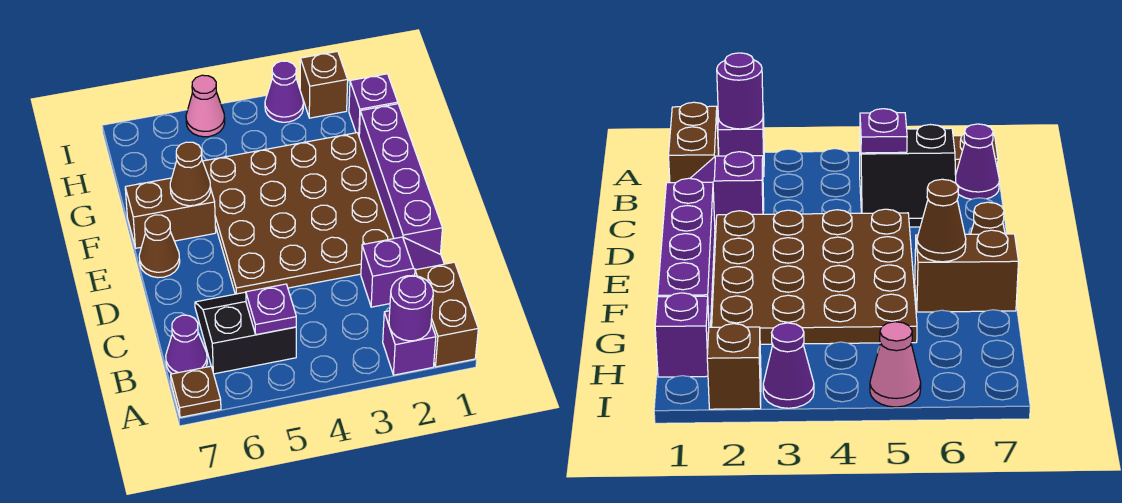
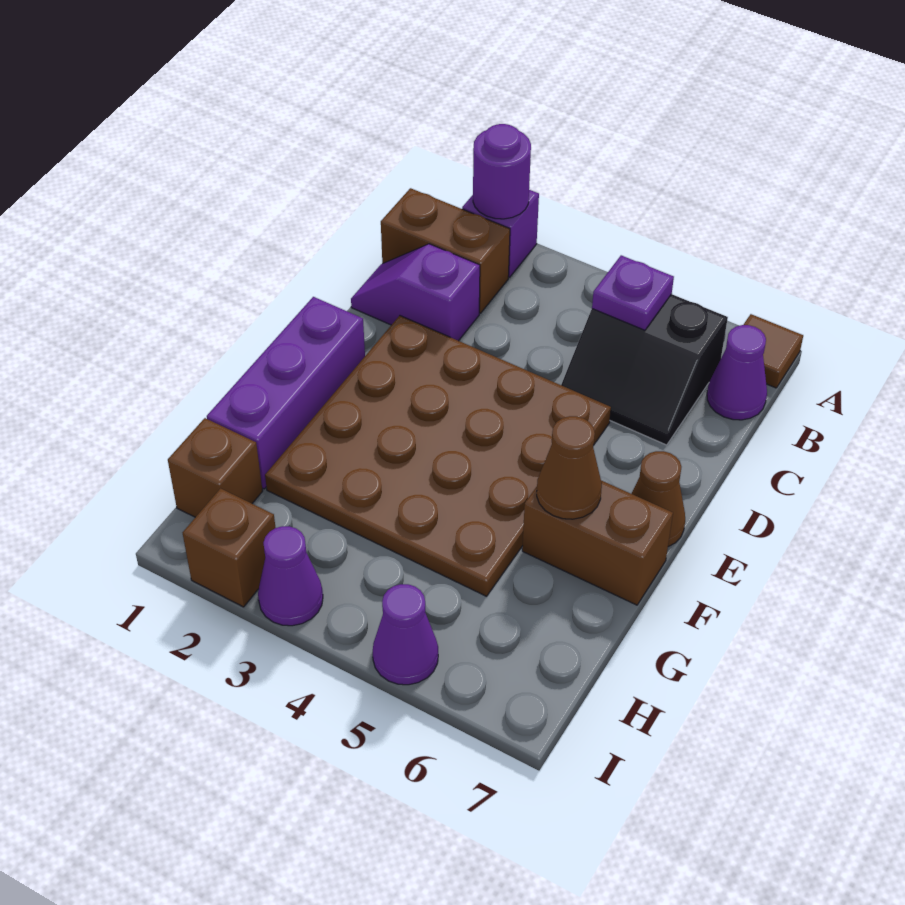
brown brick A1:B1 level 1 -> brown brick B1:B2 level 1
brown plate A7 level 1 -> brown tile A7 level 1
purple brick D1:G1 level 1 -> purple brick E1:G1 level 1
purple brick H1 level 1 -> brown brick H1 level 1
pink cone I5 level 1 -> purple cone I5 level 1

